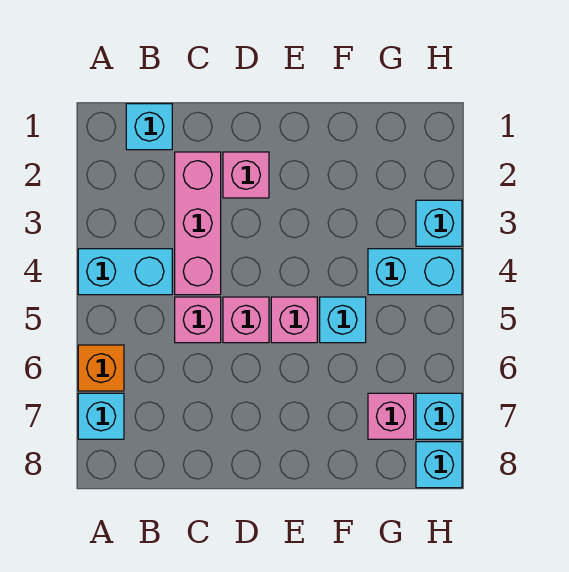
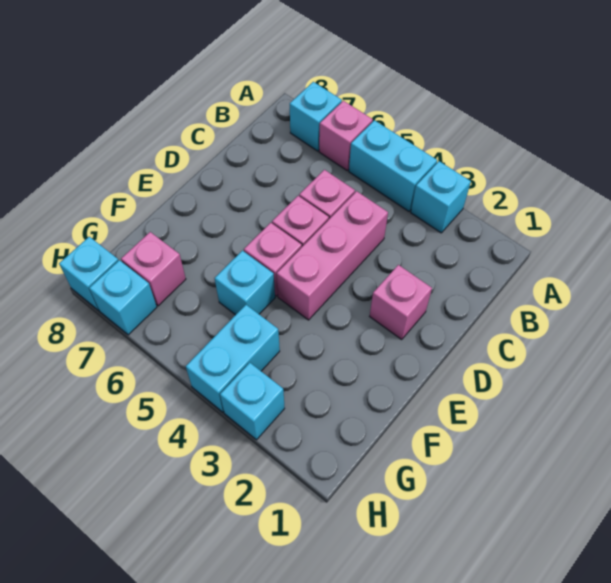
cyan brick A4:B4 level 1 -> cyan brick A4:A5 level 1
orange brick A6 level 1 -> pink brick A6 level 1
cyan brick B1 level 1 -> cyan brick A3 level 1
pink brick C2:C4 level 1 -> pink brick C4:E4 level 1

